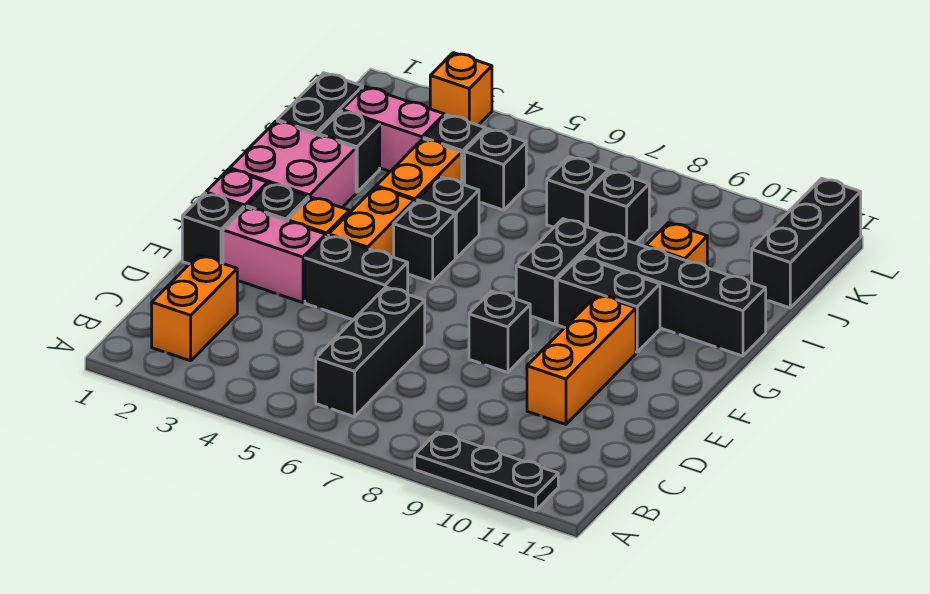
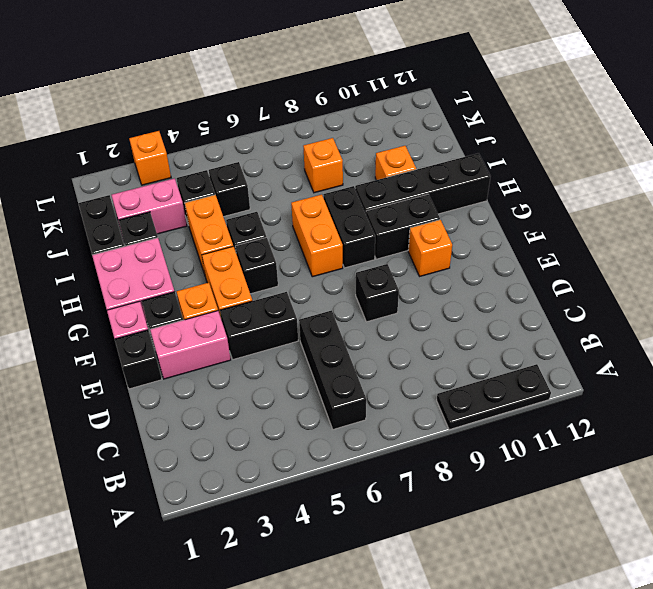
orange brick B2:C2 level 1 -> orange brick G7:H7 level 1
orange brick D10:F10 level 1 -> orange brick F10 level 1
black brick J7 level 1 -> none
black brick J8 level 1 -> orange brick J8 level 1
black brick J12:L12 level 1 -> none

